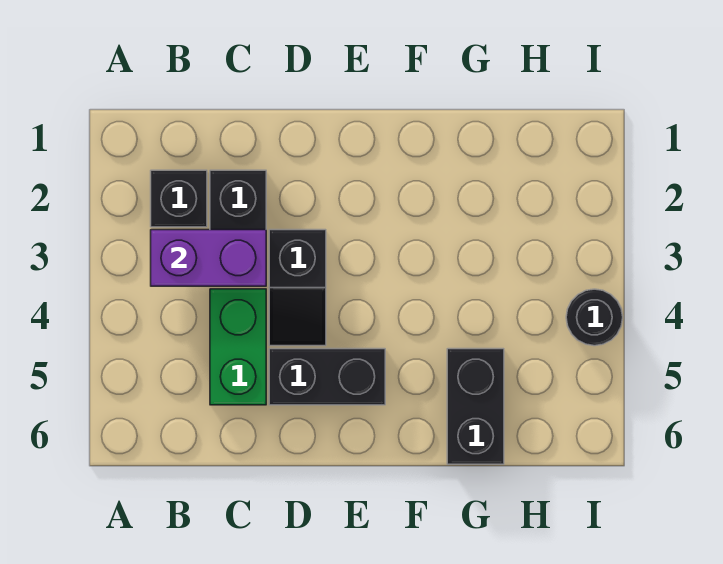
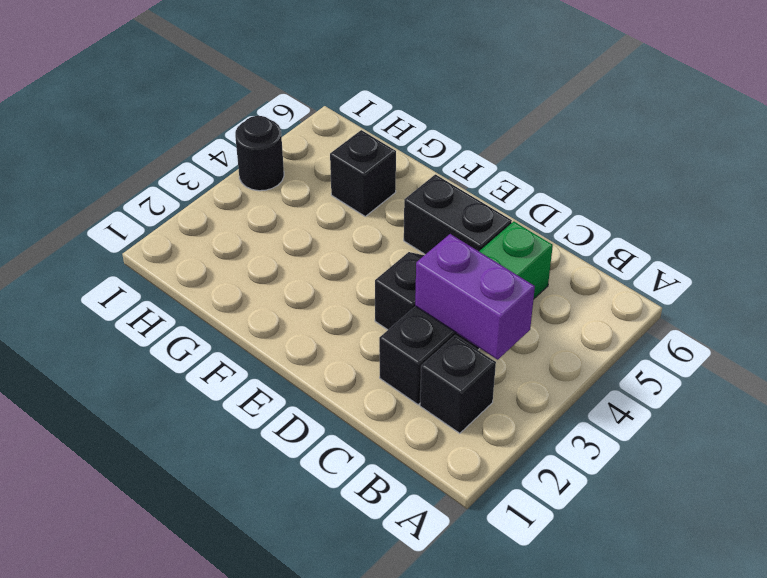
black brick G5:G6 level 1 -> black brick G5 level 1

